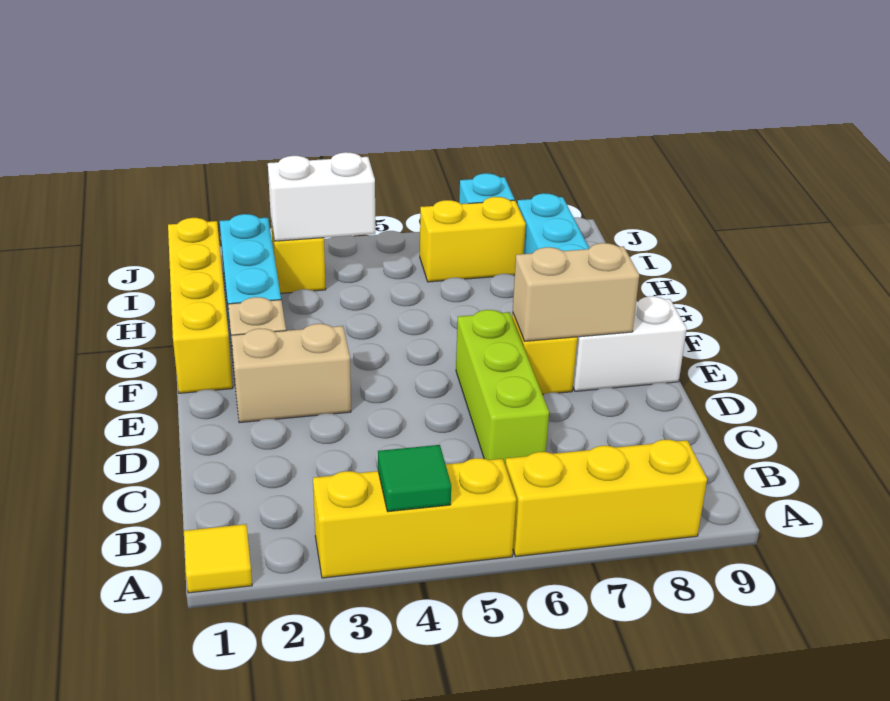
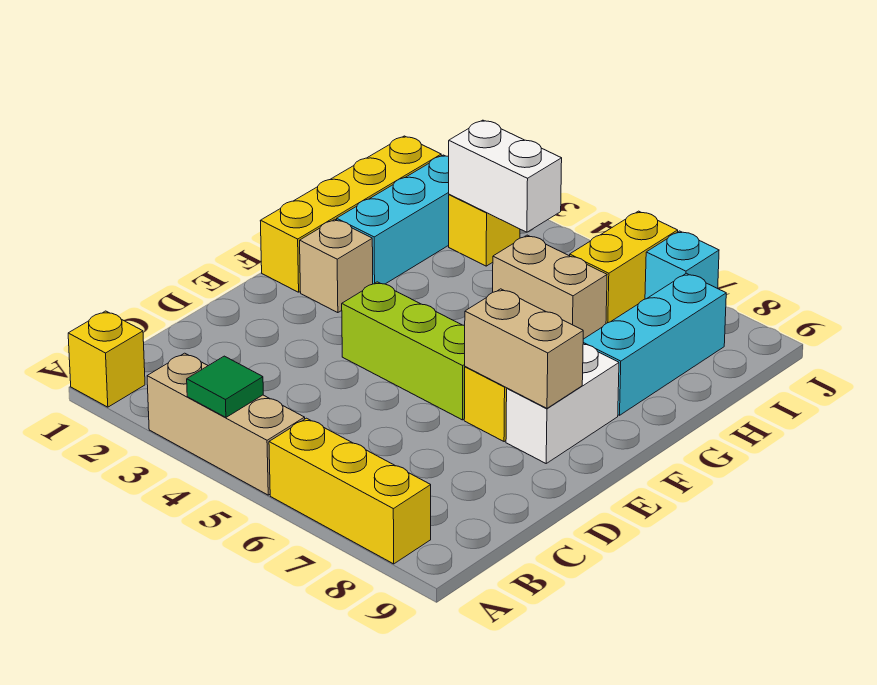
yellow tile A1 level 1 -> yellow brick A1 level 1
yellow brick A3:A5 level 1 -> tan brick A3:A5 level 1
lime brick C6:E6 level 1 -> lime brick E4:E6 level 1
tan brick E2:E3 level 1 -> tan brick H5:H6 level 1
white brick E8:E9 level 1 -> white brick E8:F8 level 1
yellow brick I6:I7 level 1 -> yellow brick I6:J6 level 1

